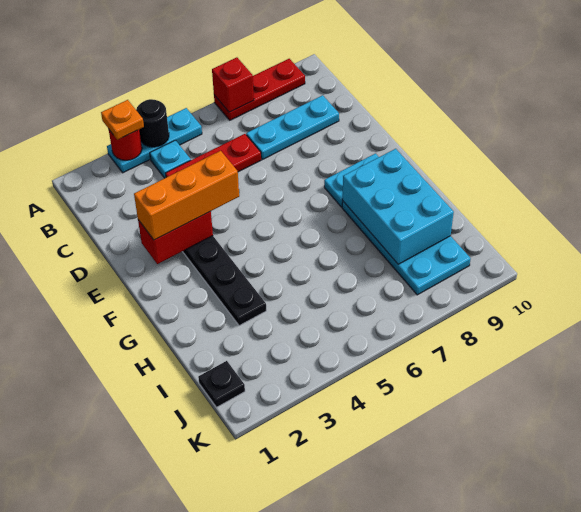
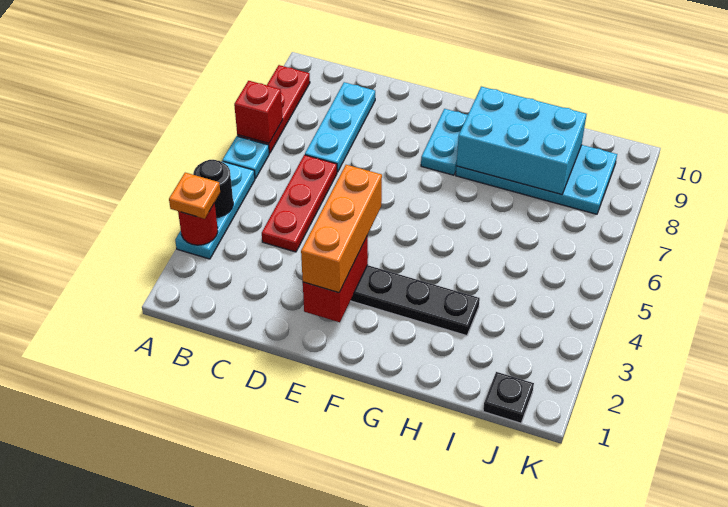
cyan plate B4 level 1 -> cyan plate A6 level 1

